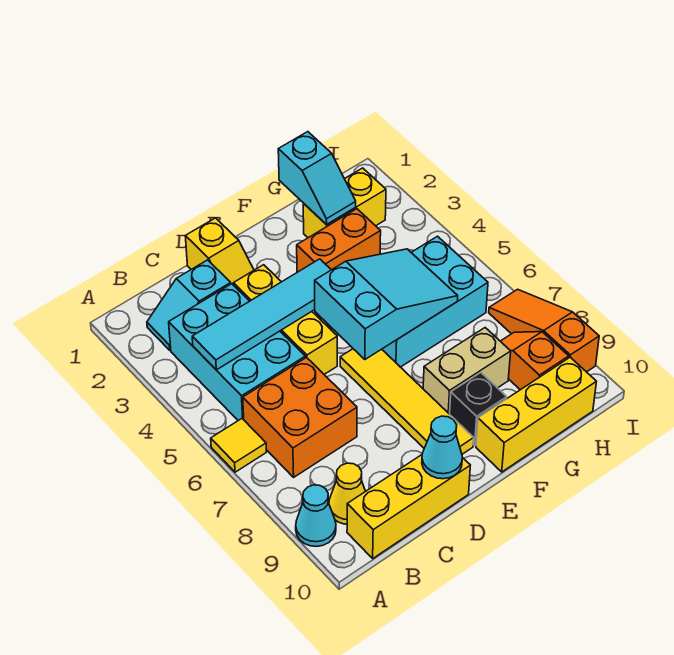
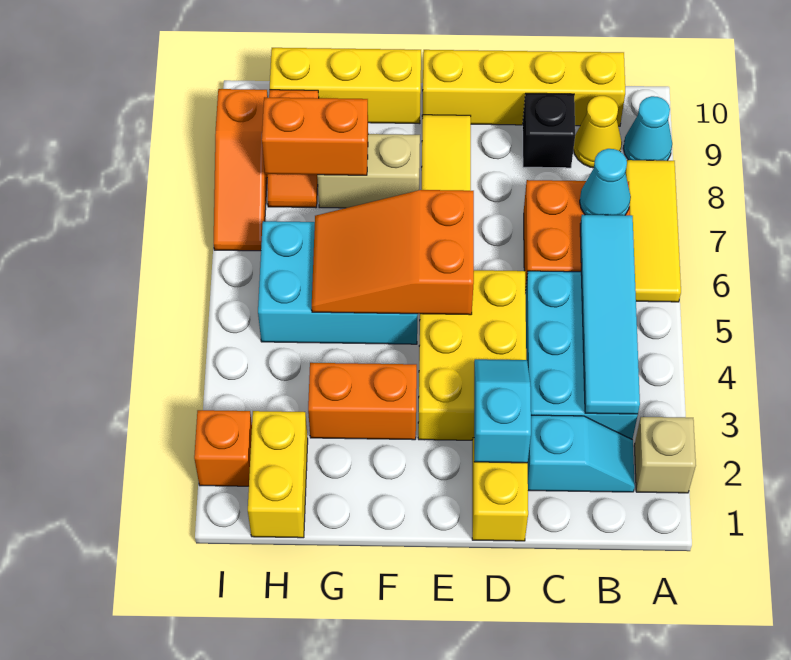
none -> tan brick A2 level 1
yellow tile A6 level 1 -> yellow tile A6:A8 level 1
cyan tile B4:E4 level 2 -> cyan tile B3:B6 level 2
yellow brick B10:D10 level 1 -> yellow brick B10:E10 level 1
yellow brick D3:D5 level 1 -> yellow brick D3:E5 level 1
cyan cone D10 level 2 -> cyan cone B7 level 2
cyan slope E5:G6 level 2 top E -> orange slope E5:G6 level 2 top E
black brick F9 level 1 -> black brick C9 level 1
cyan slope G1:G2 level 2 top 1 -> cyan slope D2:D3 level 2 top 2
yellow brick G2:H2 level 1 -> yellow brick H1:H2 level 1
none -> orange brick G8:H8 level 2
none -> orange brick I2 level 1

